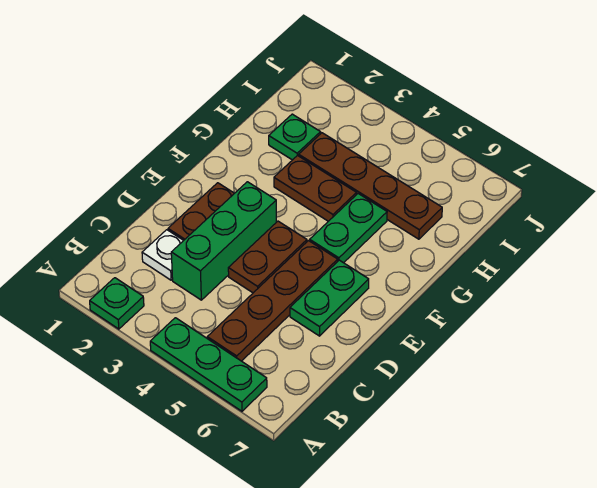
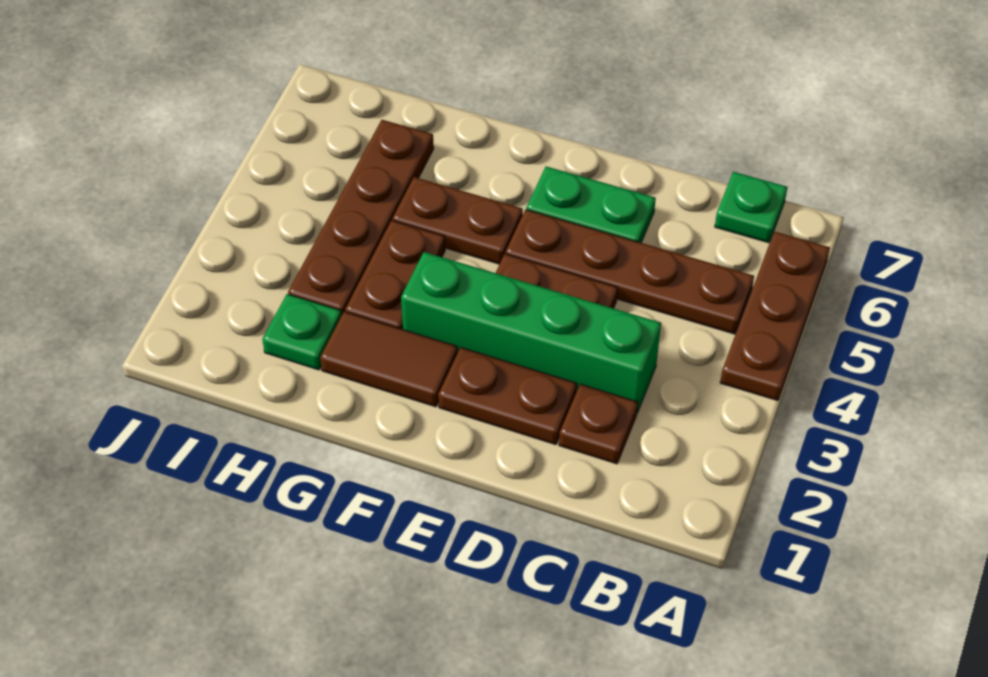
green plate A2 level 1 -> green plate B7 level 1
green plate A4:A6 level 1 -> brown plate A4:A6 level 1
white plate C2 level 1 -> brown plate C2 level 1
green brick C3:E3 level 1 -> green brick C3:F3 level 1
none -> brown tile F2:G2 level 1
green plate F5:G5 level 1 -> brown plate F5:G5 level 1

